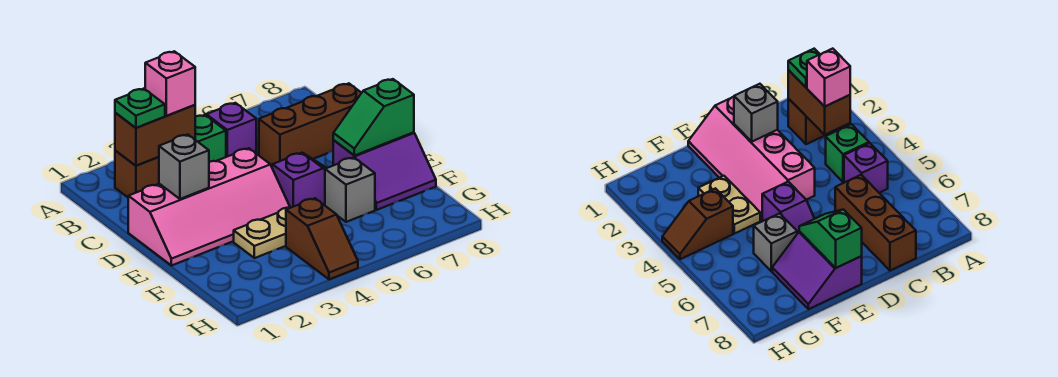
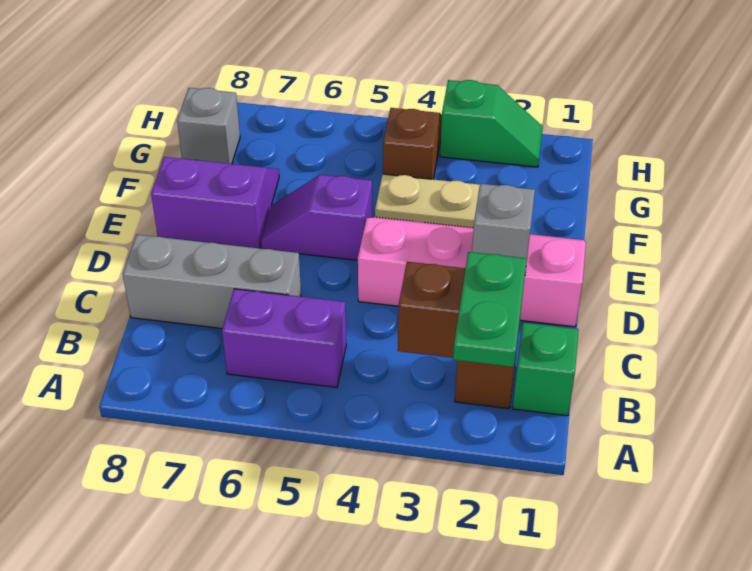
green plate B2 level 3 -> green plate A2:B2 level 3
pink brick B3 level 3 -> none
green brick B4 level 1 -> green brick B1 level 1
purple brick B5 level 1 -> purple brick B5:B6 level 1
brown brick C6:C8 level 1 -> grey brick C6:C8 level 1
green slope E7:E8 level 2 top 8 -> green slope H2:H3 level 1 top 3
grey brick F6 level 1 -> grey brick G8 level 1

